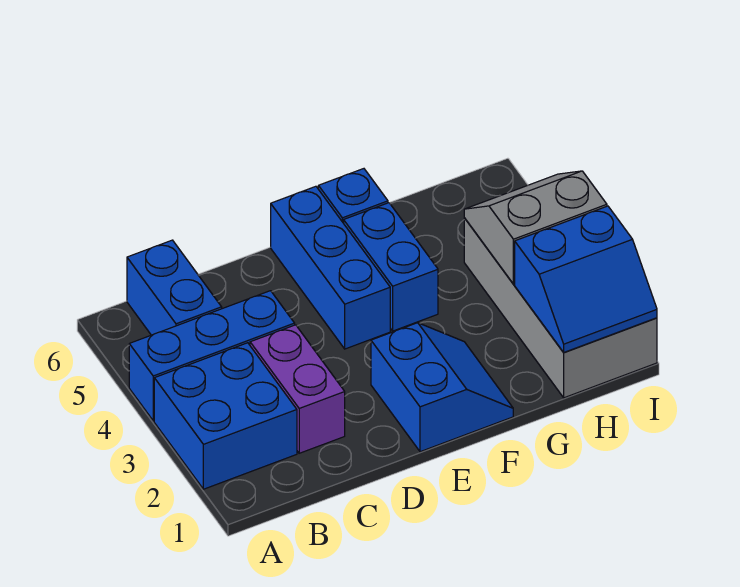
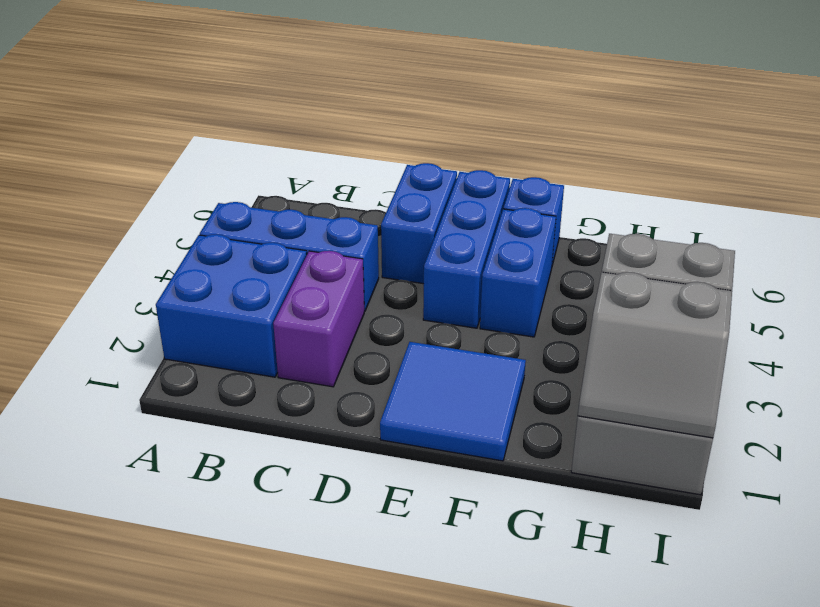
blue brick B5:B6 level 1 -> blue brick D5:D6 level 1
blue slope E1:F2 level 1 top E -> blue tile E1:F2 level 1
blue slope H1:I2 level 2 top 2 -> grey slope H1:I2 level 2 top 2

